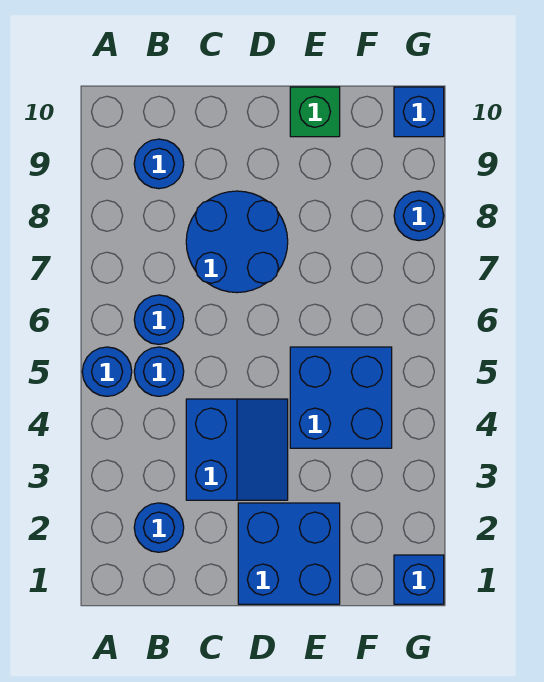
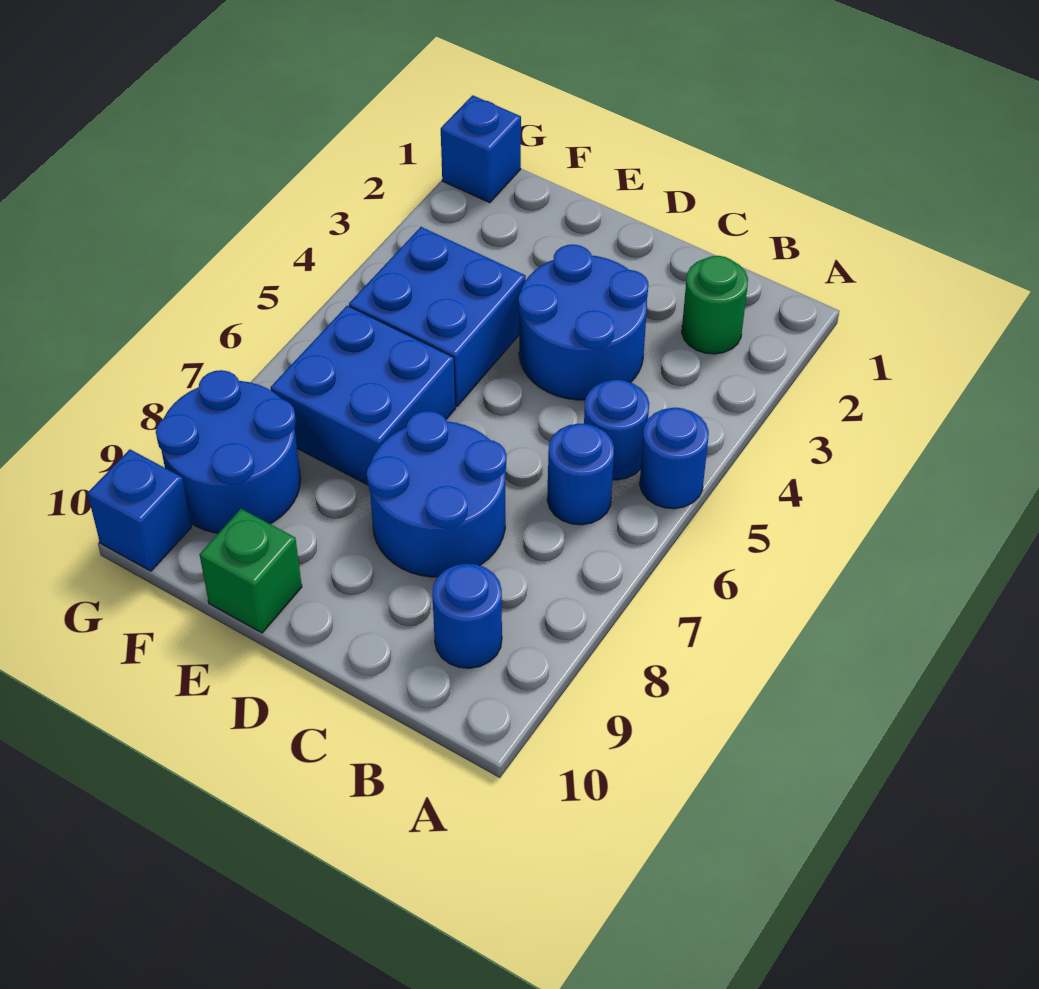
blue round brick B2 level 1 -> green round brick B2 level 1
blue slope C3:D4 level 1 top C -> blue round brick C3:D4 level 1
blue brick D1:E2 level 1 -> blue brick E6:F7 level 1
blue round brick G8 level 1 -> blue round brick F8:G9 level 1

